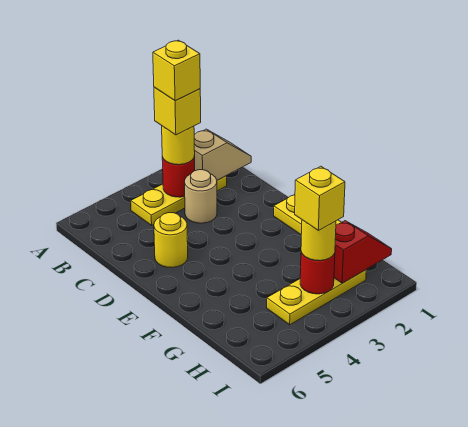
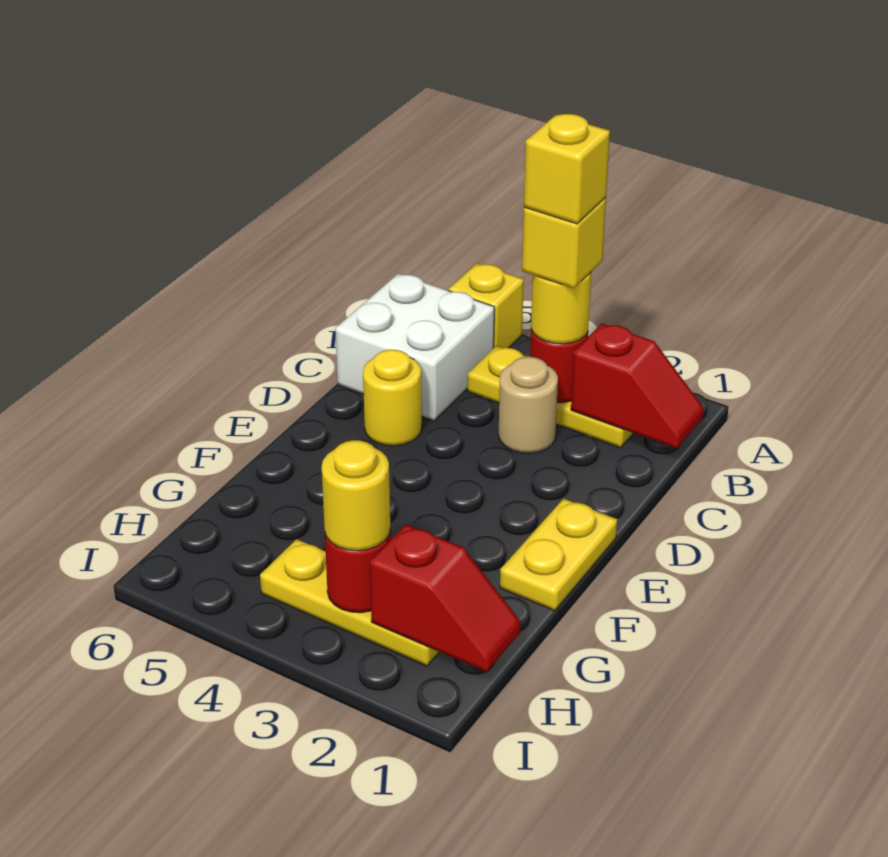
tan slope B1:B2 level 2 top 2 -> red slope B1:B2 level 2 top 2
none -> white brick B5:C6 level 1
yellow brick H3 level 4 -> yellow brick A5 level 1

